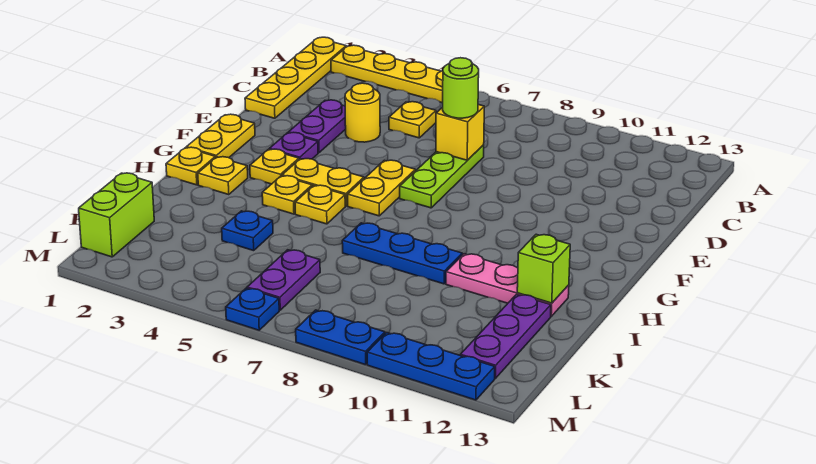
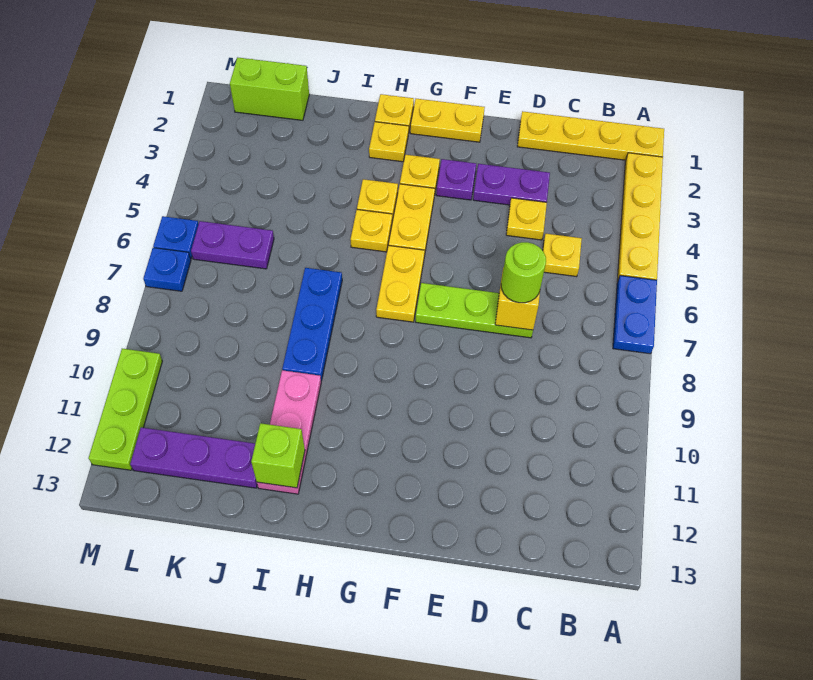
yellow round brick D4 level 1 -> yellow plate D4 level 1
yellow plate F6:G6 level 1 -> yellow plate G6:G7 level 1
blue plate J4 level 1 -> blue plate M7 level 1
blue plate M8:M9 level 1 -> blue plate A6:A7 level 1
blue plate M10:M12 level 1 -> lime plate M10:M12 level 1

